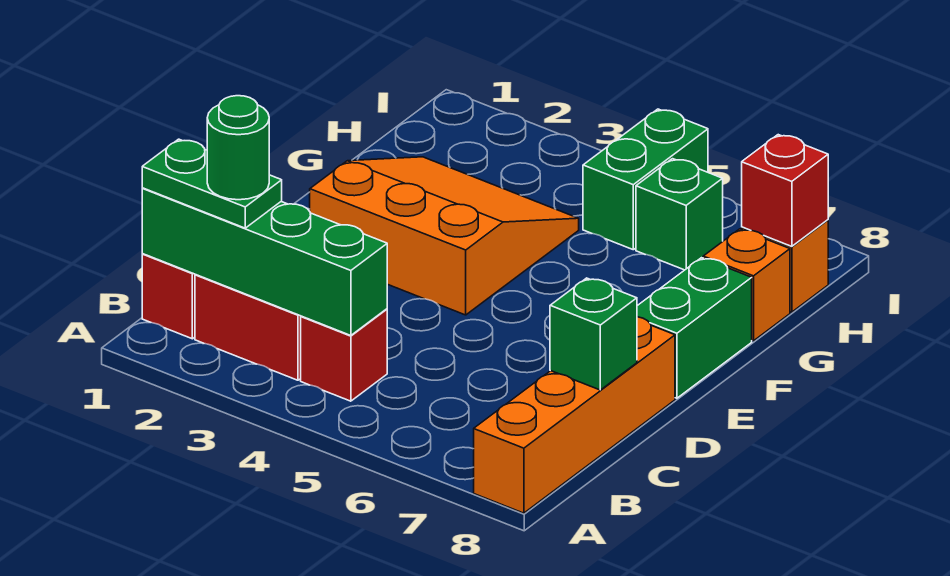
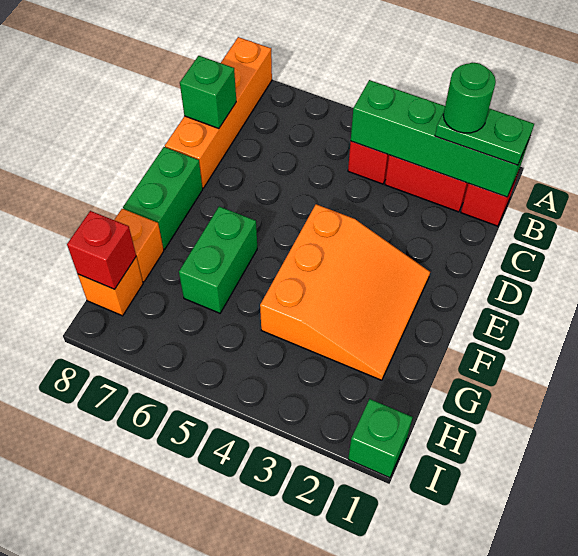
orange slope E2:G4 level 1 top E -> orange slope E2:G4 level 1 top 4
green brick H5:I5 level 1 -> green brick F6:G6 level 1
green brick H6 level 1 -> green brick I1 level 1

